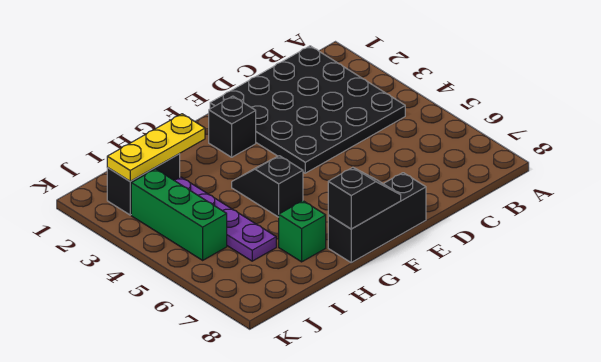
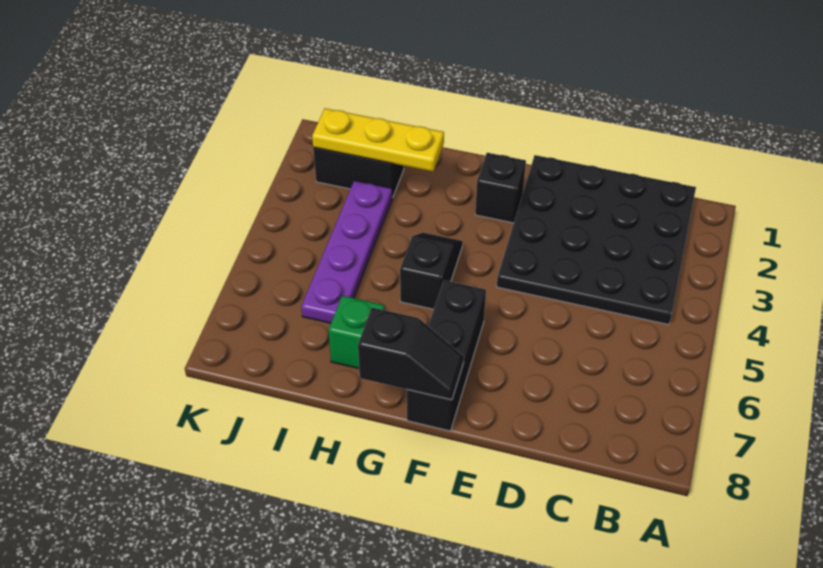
black brick E8:G8 level 1 -> black brick F6:F8 level 1
green brick J3:J5 level 1 -> none

